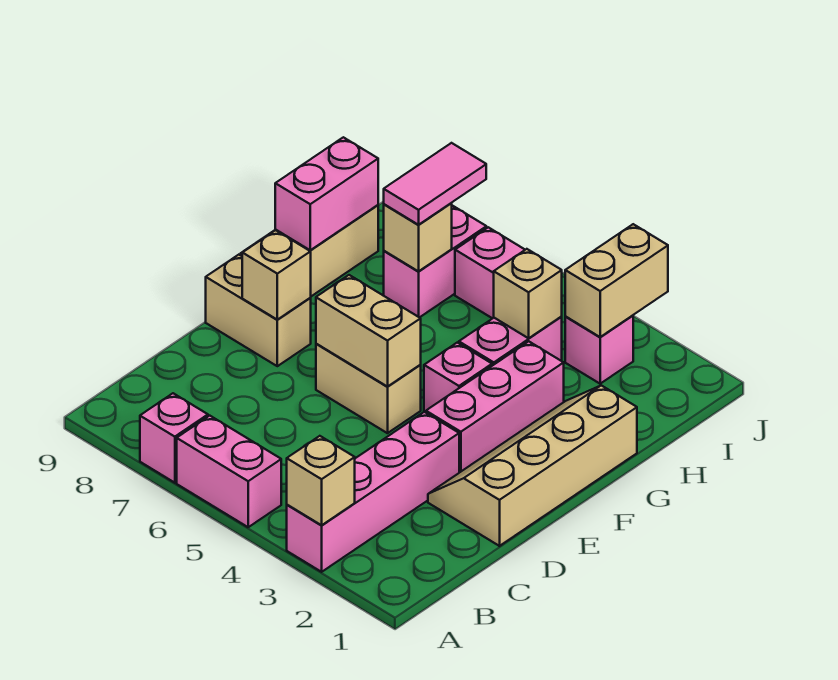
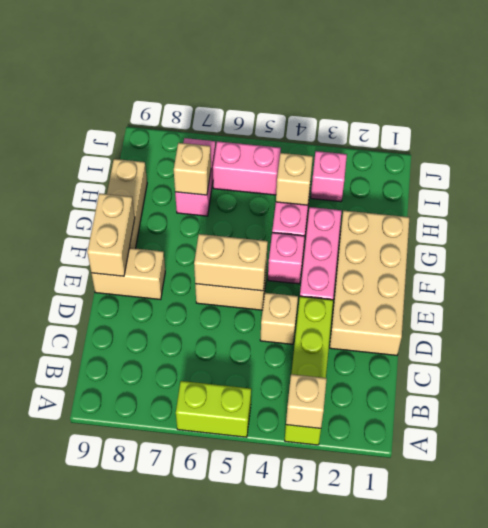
pink brick A3:D3 level 1 -> lime brick A3:D3 level 1
pink brick A5:A6 level 1 -> lime brick A5:A6 level 1
pink brick A7 level 1 -> none
tan slope D1:G2 level 1 top 1 -> tan brick D1:G2 level 1
tan brick E8 level 2 -> tan brick D4 level 1
pink brick G9:H9 level 2 -> none
pink tile H7:I7 level 3 -> none
tan brick I3:J3 level 2 -> tan brick E9:F9 level 2

